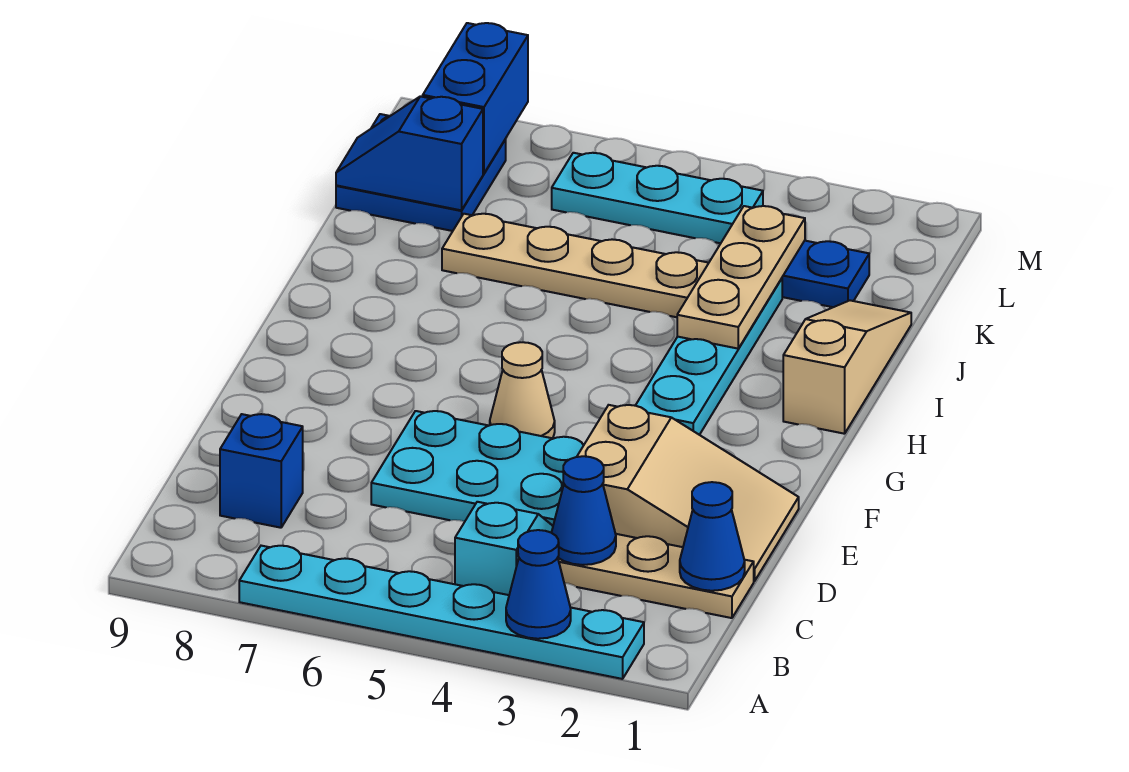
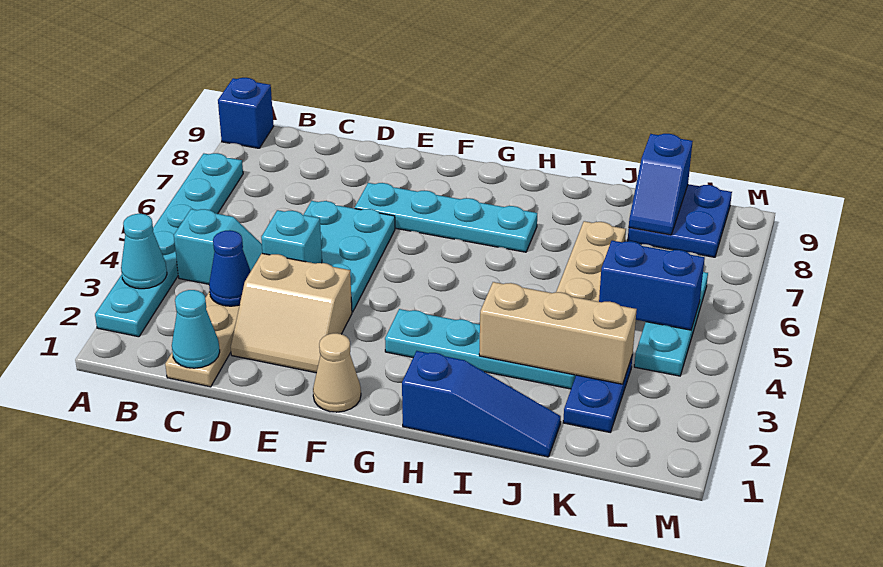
blue cone A3 level 2 -> cyan cone A3 level 2
blue cone C1 level 2 -> cyan cone C1 level 2
blue brick C8 level 1 -> blue brick A9 level 1
tan slope D1:E3 level 1 top 3 -> tan slope D2:E3 level 1 top 3
none -> cyan brick D4 level 2
none -> cyan plate E7:H7 level 1
tan cone F5 level 1 -> tan cone F1 level 1
tan slope H1:J1 level 1 top H -> blue slope H1:J1 level 1 top H
tan plate I3:K3 level 2 -> tan brick I3:K3 level 2
blue slope K8:K9 level 2 top 8 -> blue slope K8:K9 level 2 top 9
blue brick L8:M8 level 2 -> blue brick K5:L5 level 2

